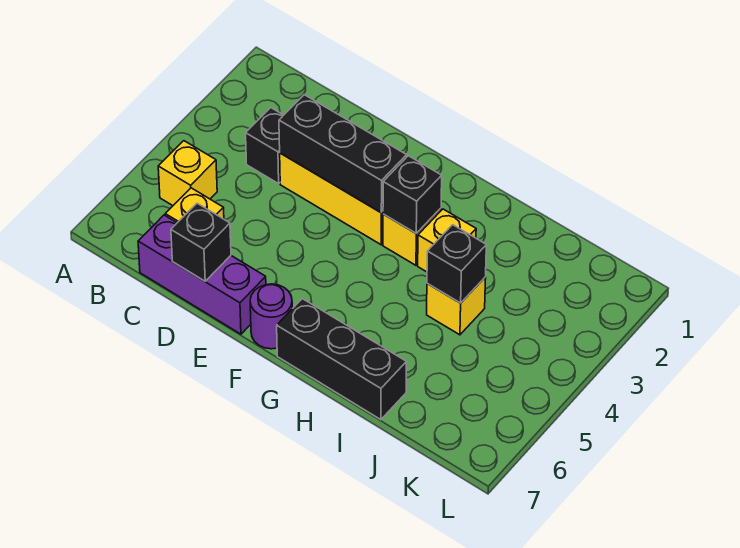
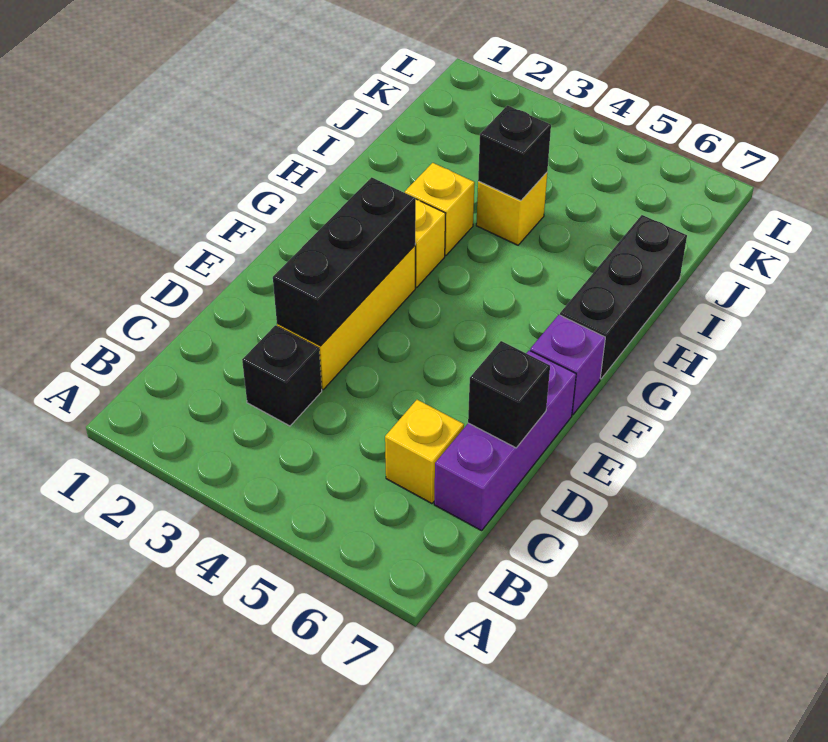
yellow brick B5 level 1 -> none
purple round brick F7 level 1 -> purple brick F7 level 1
black brick G3 level 2 -> none

